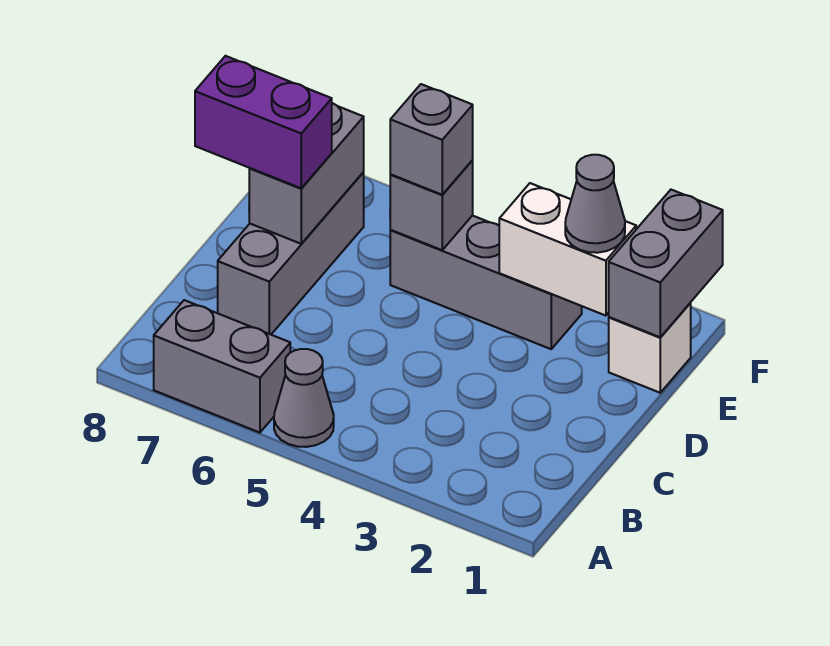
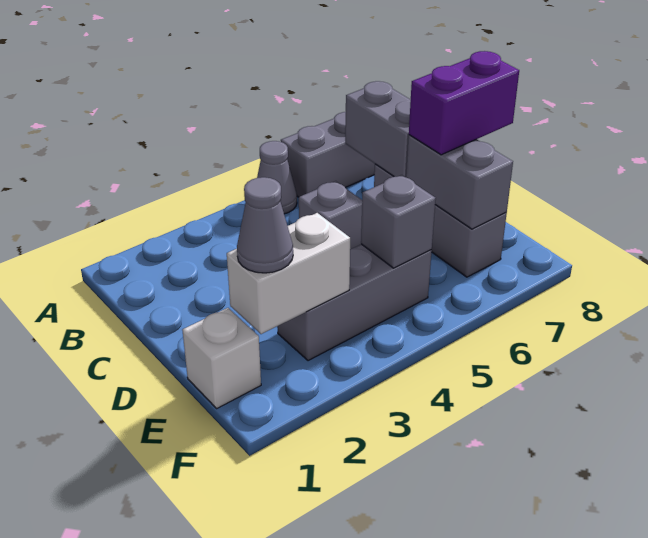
grey brick E1:F1 level 2 -> grey brick B7:C7 level 2
grey brick E5 level 3 -> grey brick C5 level 1

